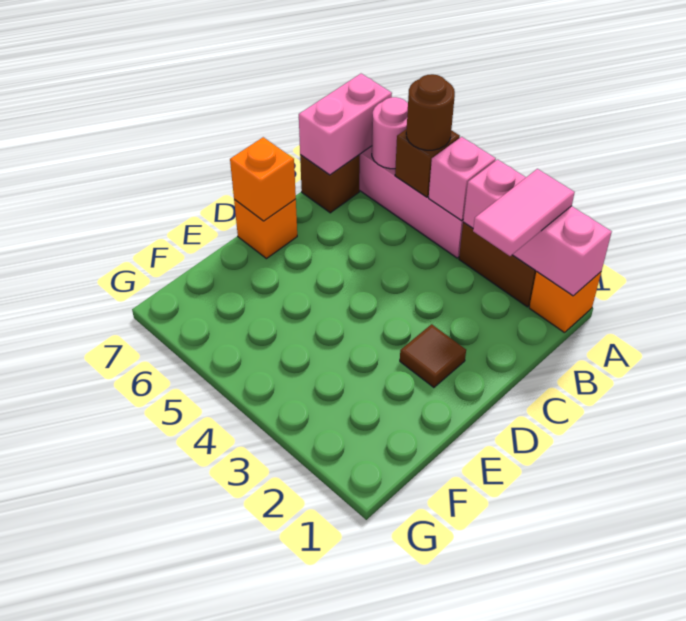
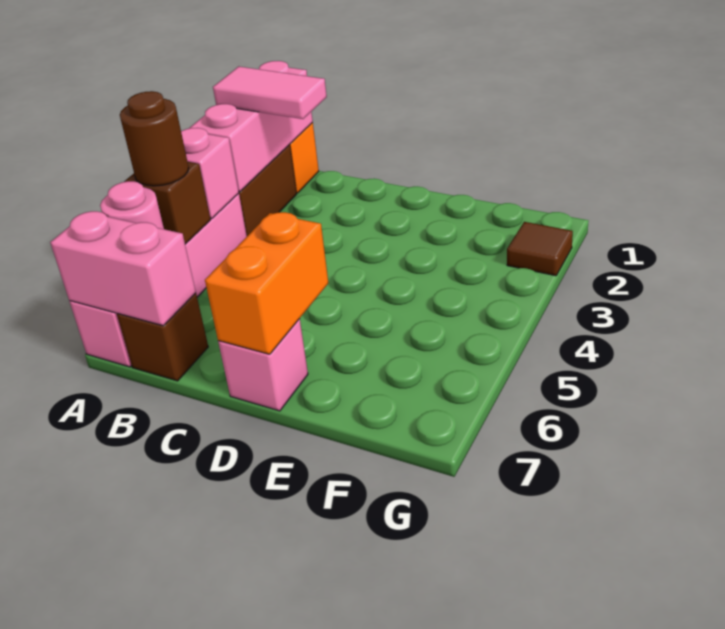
brown tile D2 level 1 -> brown tile G2 level 1
orange brick D7 level 1 -> pink brick D7 level 1
orange brick D7 level 2 -> orange brick D6:D7 level 2

